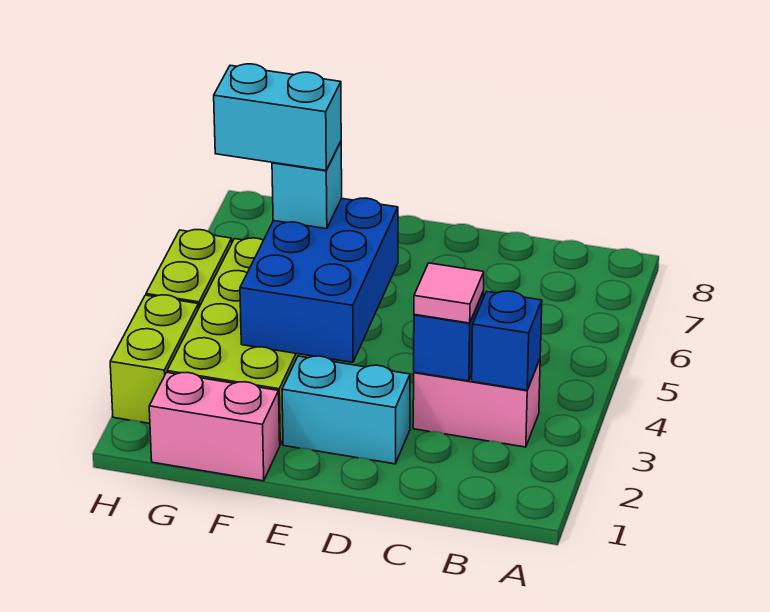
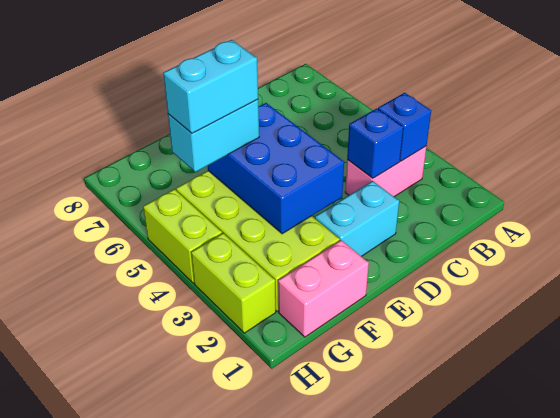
pink tile C3 level 3 -> none
cyan brick F5 level 3 -> cyan brick F5:G5 level 3

